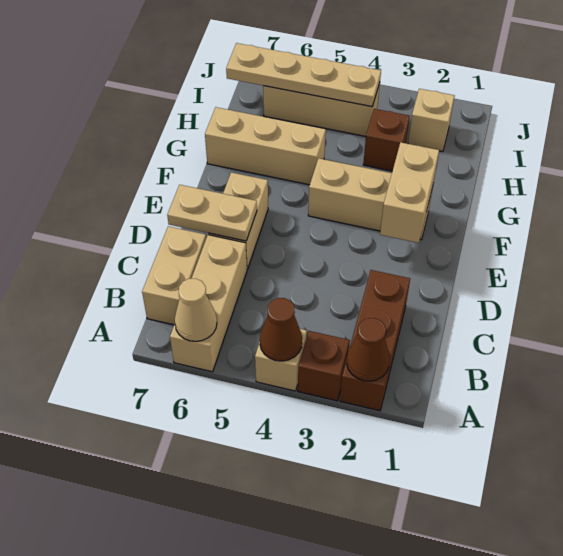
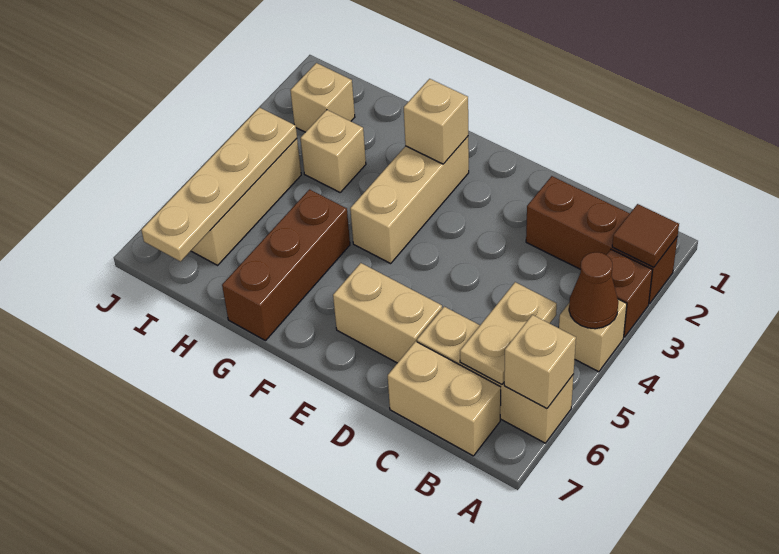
brown cone A2 level 2 -> brown tile A2 level 2
tan cone A6 level 2 -> tan brick A6 level 2
tan plate D6:D7 level 2 -> tan plate B5:B6 level 2
tan brick E2:F2 level 2 -> tan brick F2 level 2
tan brick G5:G7 level 1 -> brown brick G5:G7 level 1
brown brick H3 level 1 -> tan brick H3 level 1

